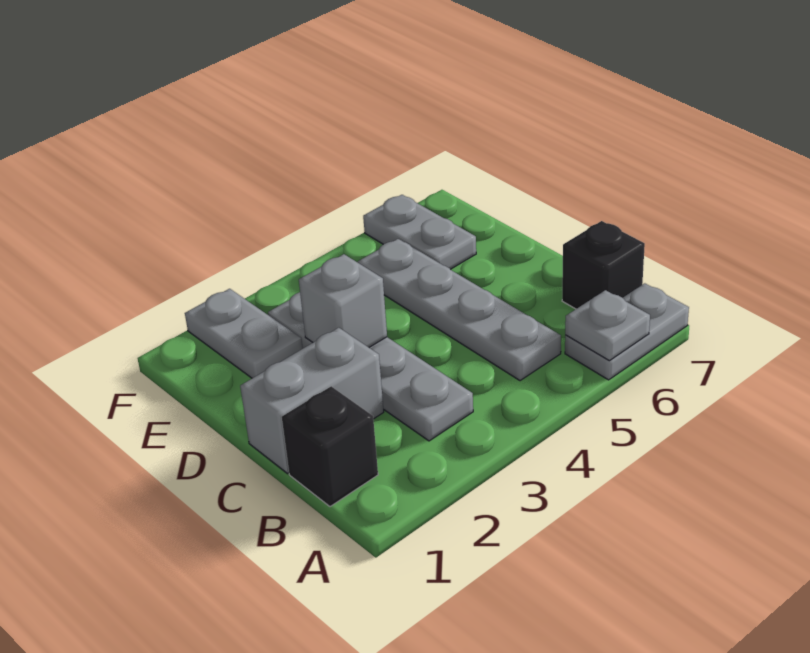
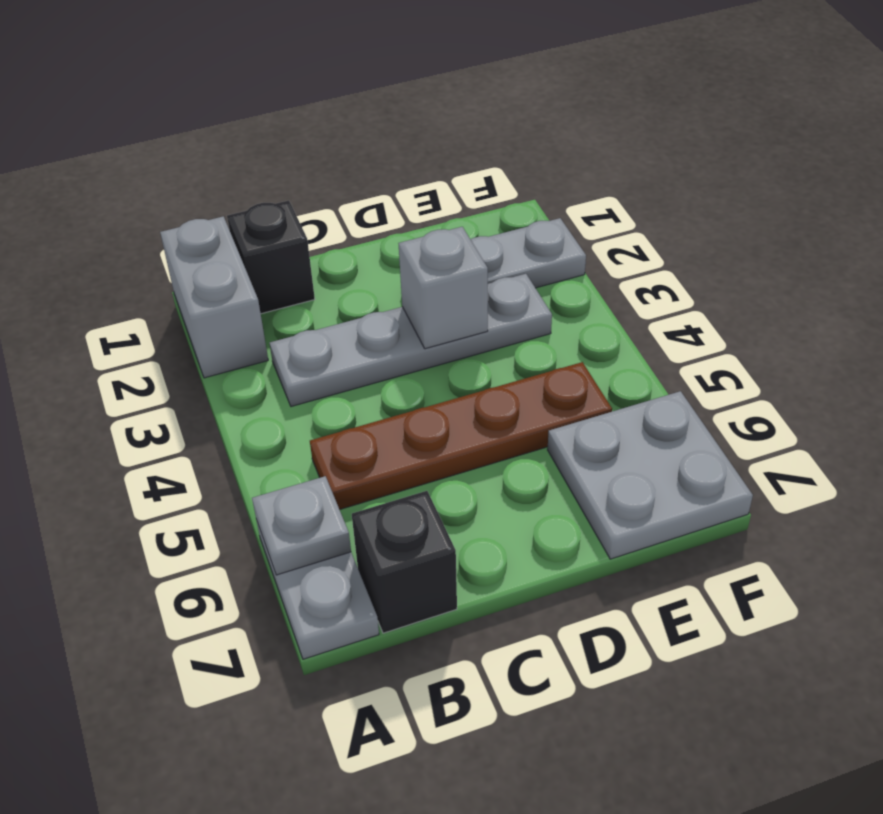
grey plate B5:E5 level 1 -> brown plate B5:E5 level 1
grey brick C1:C2 level 1 -> grey brick A1:A2 level 1
grey plate E6:F6 level 1 -> grey plate E6:F7 level 1

